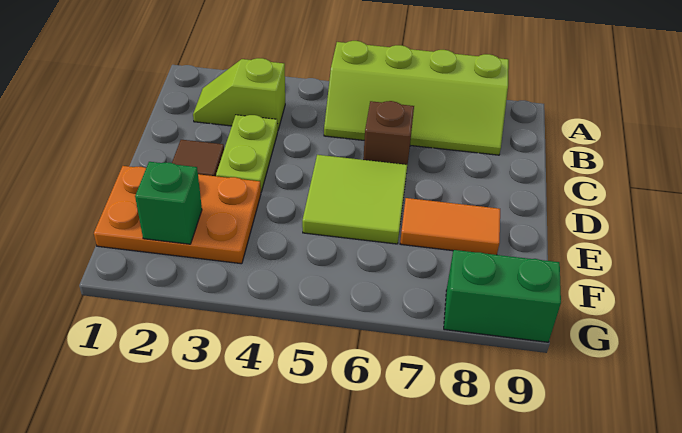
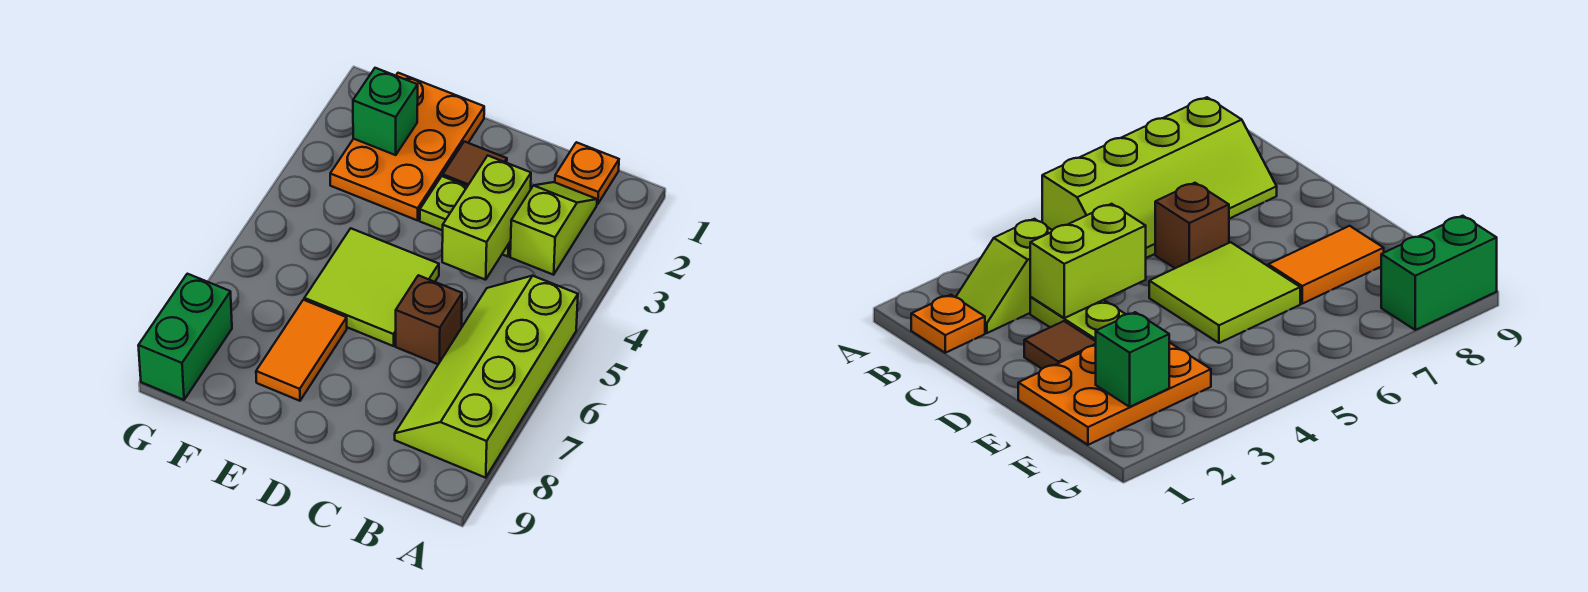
none -> orange plate B1 level 1
none -> lime brick C3:C4 level 2

